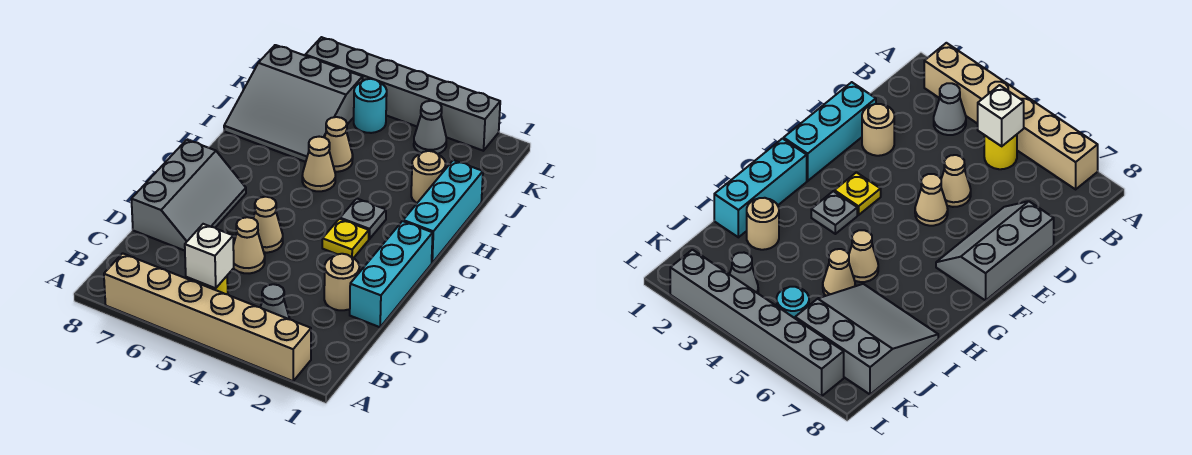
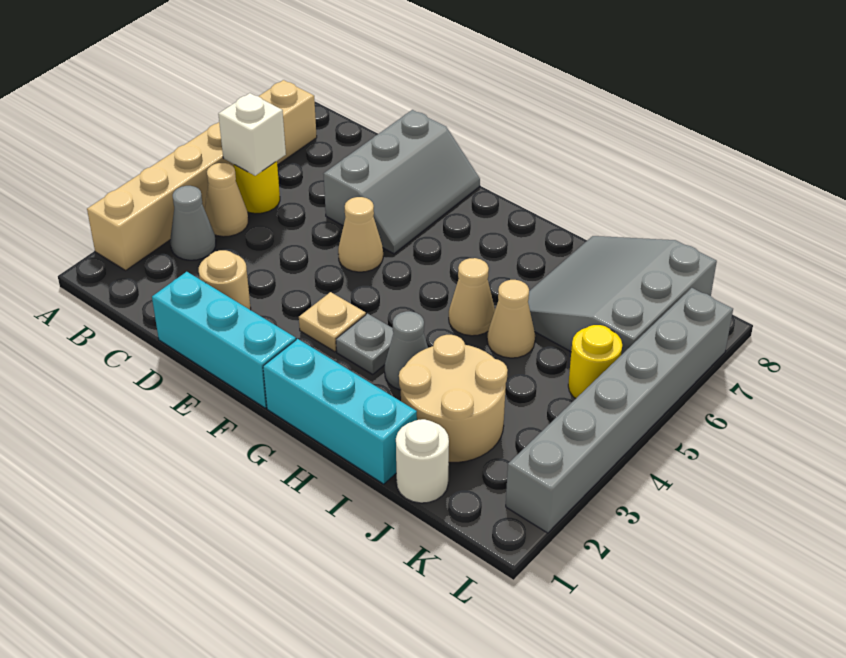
tan cone D5 level 1 -> tan cone B4 level 1
grey slope D7:F8 level 1 top 8 -> grey slope D6:E8 level 1 top D
yellow plate F3 level 1 -> tan plate F3 level 1
tan round brick I2 level 1 -> tan round brick I2:J3 level 1
none -> white round brick J1 level 1
grey cone K3 level 1 -> grey cone H3 level 1
cyan round brick K5 level 1 -> yellow round brick K5 level 1

